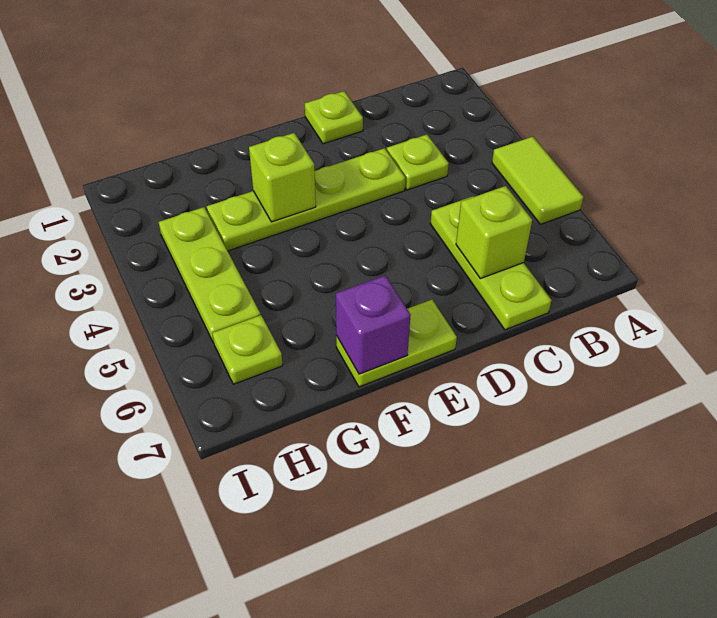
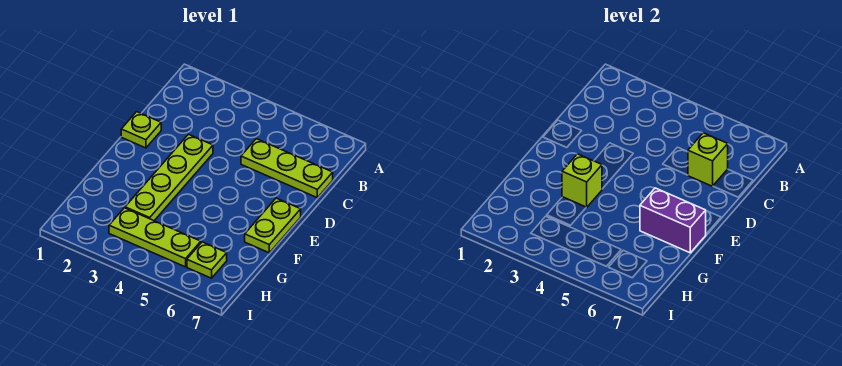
lime tile A4:A5 level 1 -> none
lime plate C3 level 1 -> none
purple brick F7 level 2 -> purple brick F6:F7 level 2

